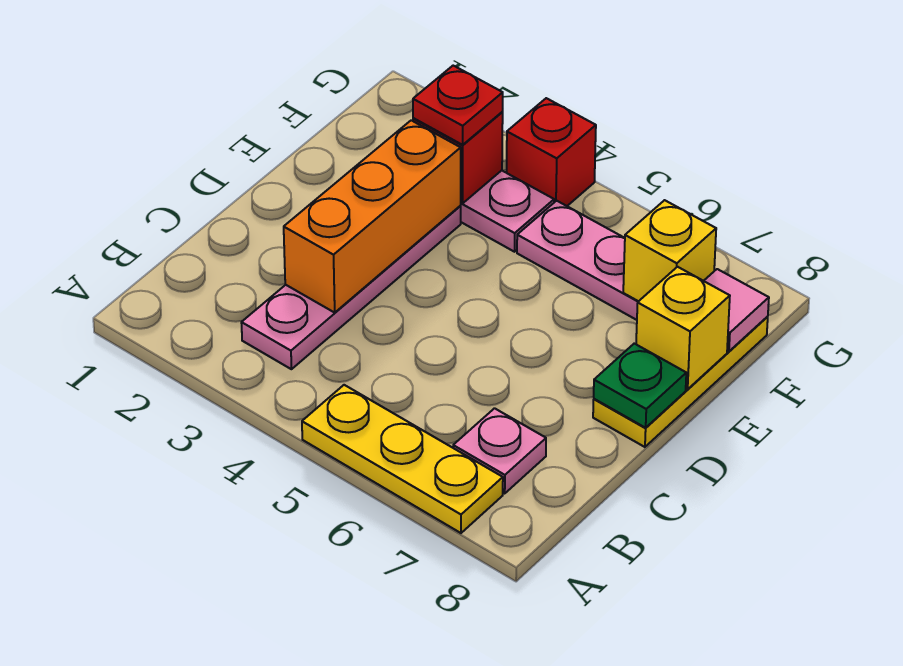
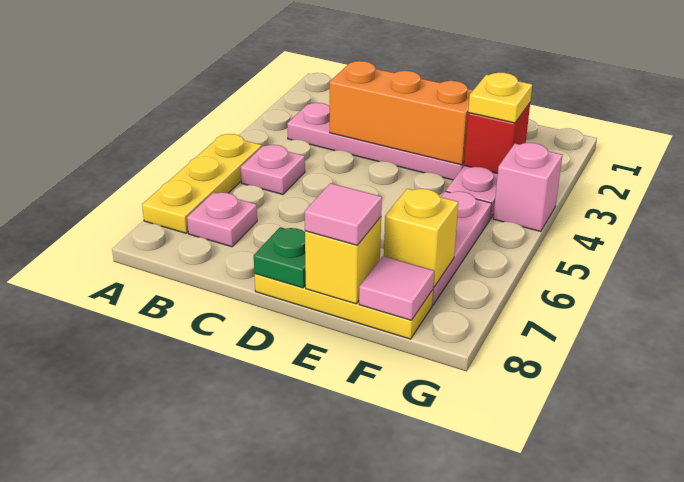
none -> pink plate B5 level 1
none -> pink tile E8 level 3
red plate F3 level 3 -> yellow plate F3 level 3
red brick G4 level 1 -> pink brick G4 level 1

